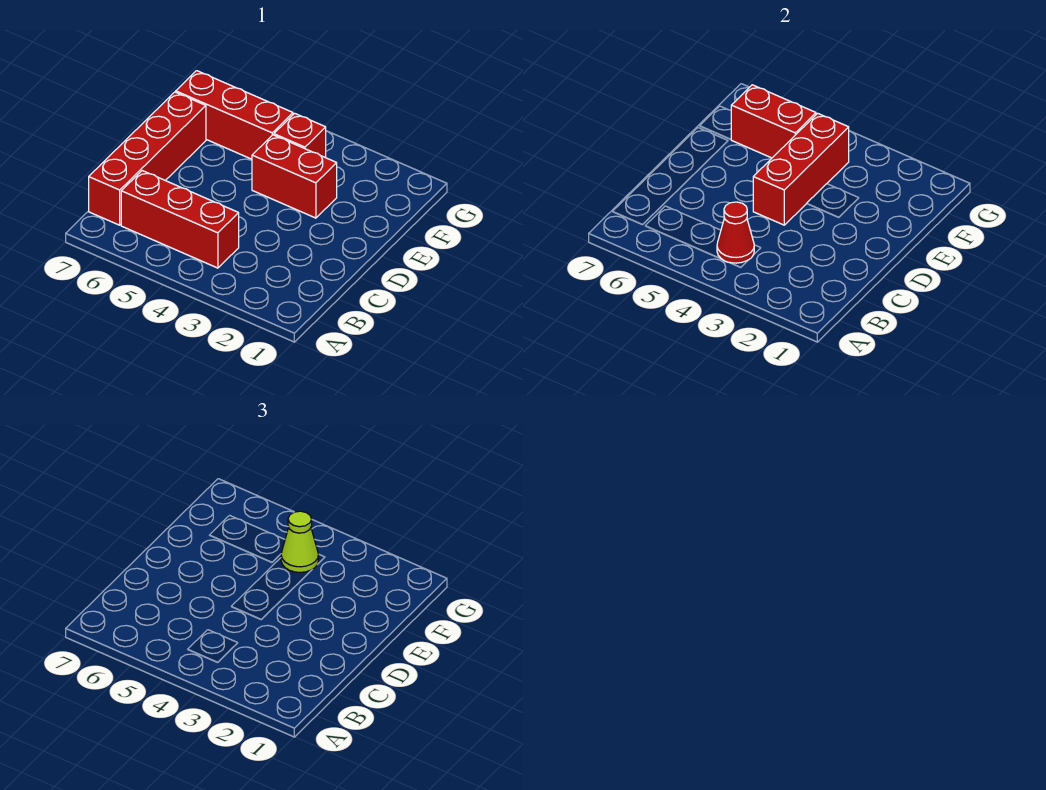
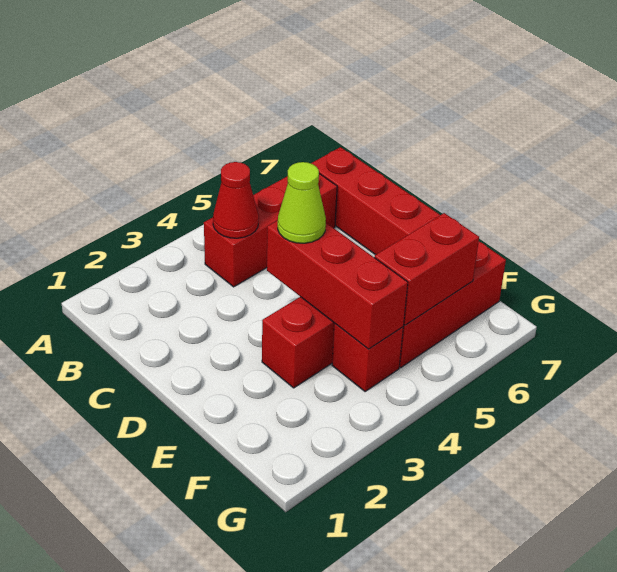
lime cone F4 level 3 -> lime cone D4 level 3

